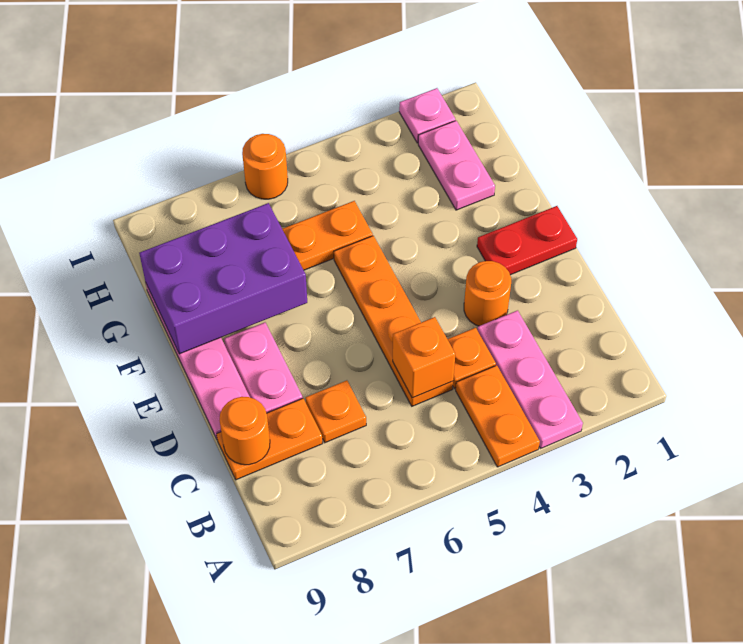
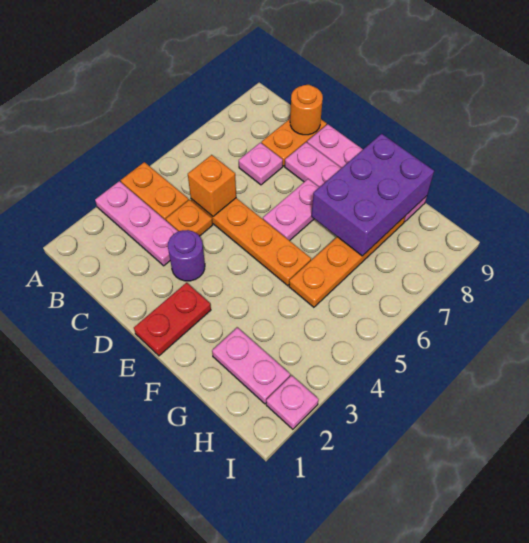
orange plate C7 level 1 -> pink plate C7 level 1
orange round brick D3 level 1 -> purple round brick D3 level 1
none -> pink plate E6:E7 level 1
orange round brick I6 level 1 -> none

